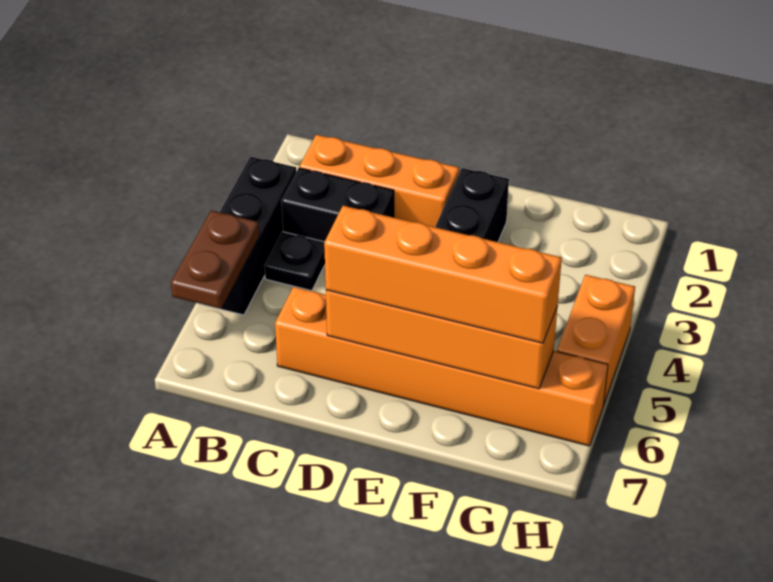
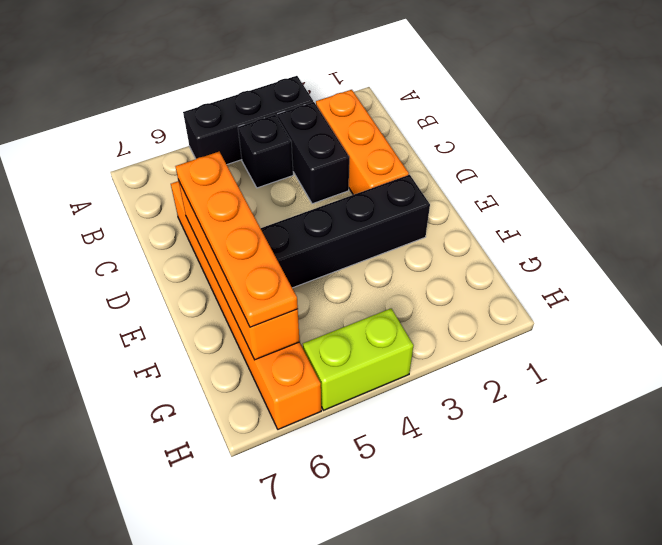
brown plate A5:A6 level 2 -> none
black plate B4 level 1 -> black brick B4 level 1
orange brick D6:G6 level 3 -> orange plate D6:G6 level 3
orange brick H4:H5 level 1 -> lime brick H4:H5 level 1

